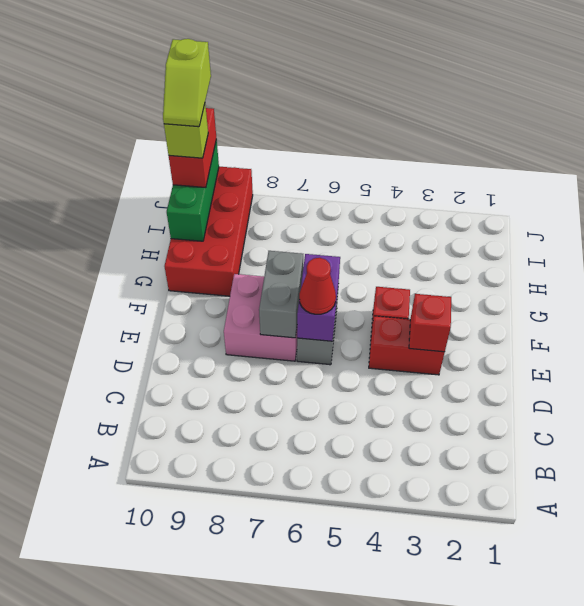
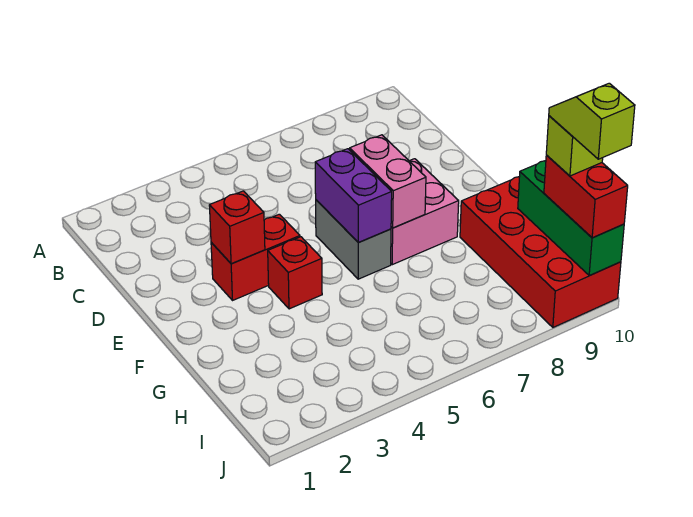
red cone E6 level 3 -> none
grey brick E7:F7 level 2 -> pink brick E7:F7 level 2

